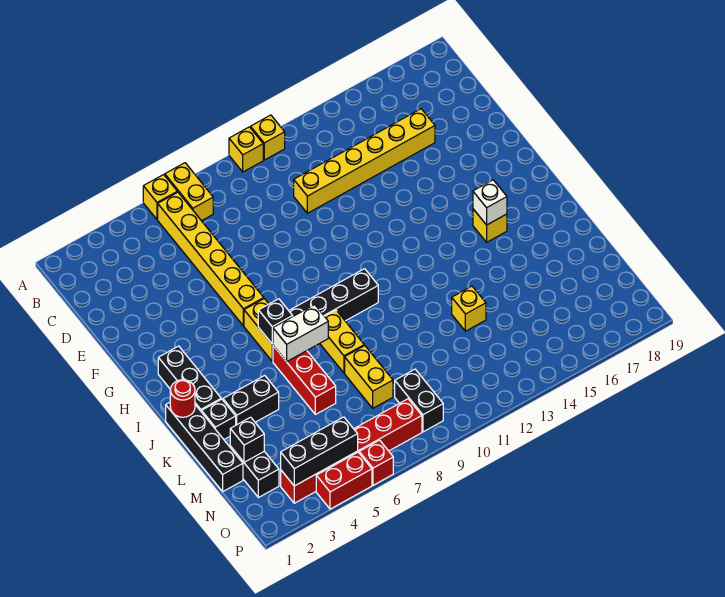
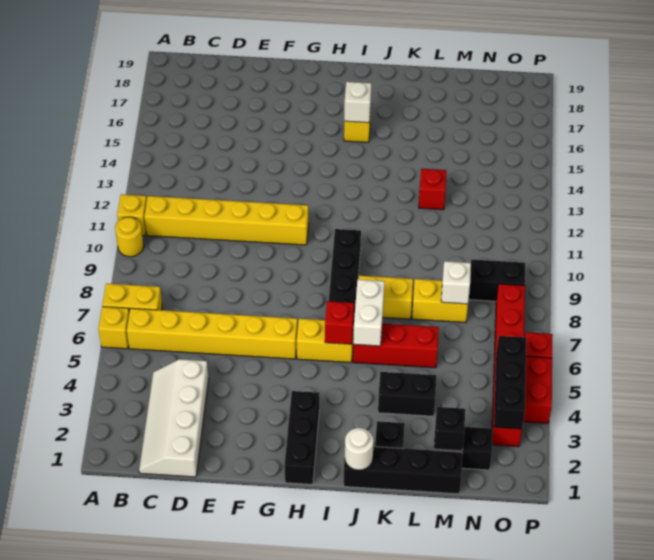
yellow brick A10 level 1 -> yellow round brick A10 level 1
none -> white slope C1:D4 level 1 top D
yellow brick D11:D16 level 1 -> yellow brick B11:G11 level 1
black brick H2:J2 level 1 -> black brick H1:H3 level 1
black brick I6 level 2 -> red brick I6 level 2
red round brick J1 level 2 -> white round brick J1 level 2
black brick K3:K4 level 1 -> black brick K4:L4 level 1
yellow brick L13 level 1 -> red brick L13 level 1
none -> white brick M8 level 2

